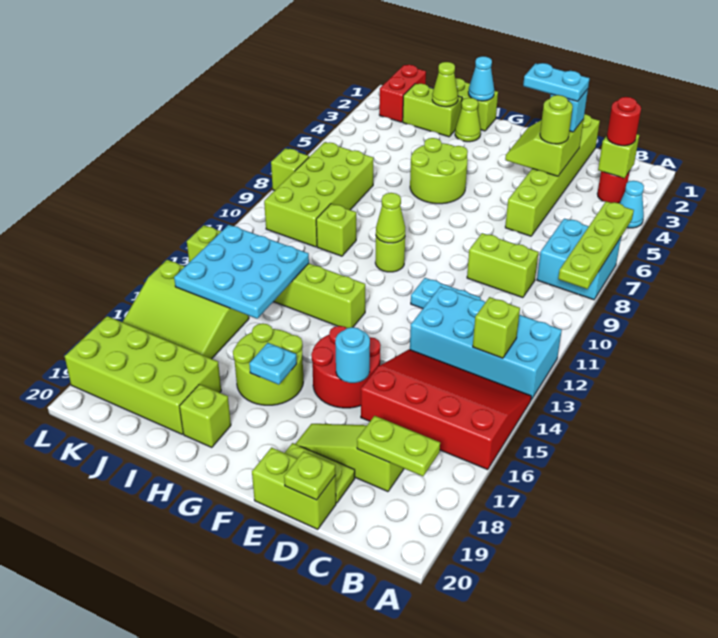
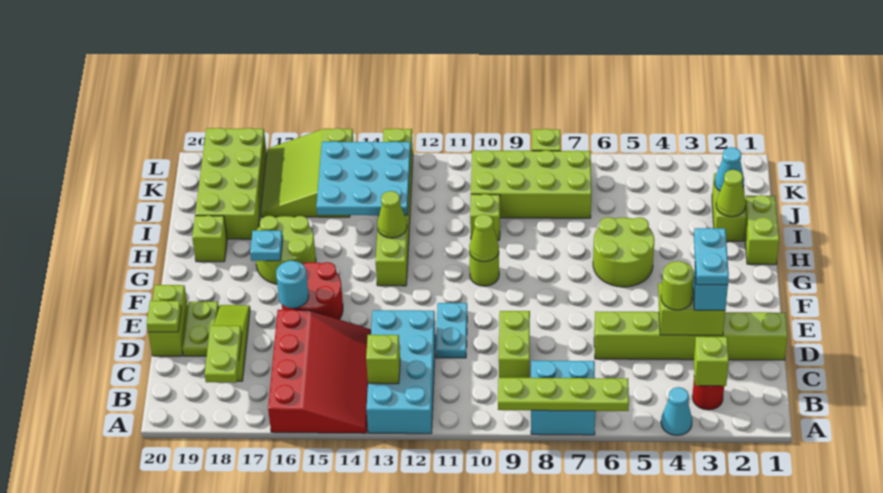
red round brick B3 level 3 -> none
cyan cone H1 level 2 -> cyan cone J2 level 2
lime cone H2 level 1 -> lime cone H13 level 2
red brick K1:K2 level 1 -> none

